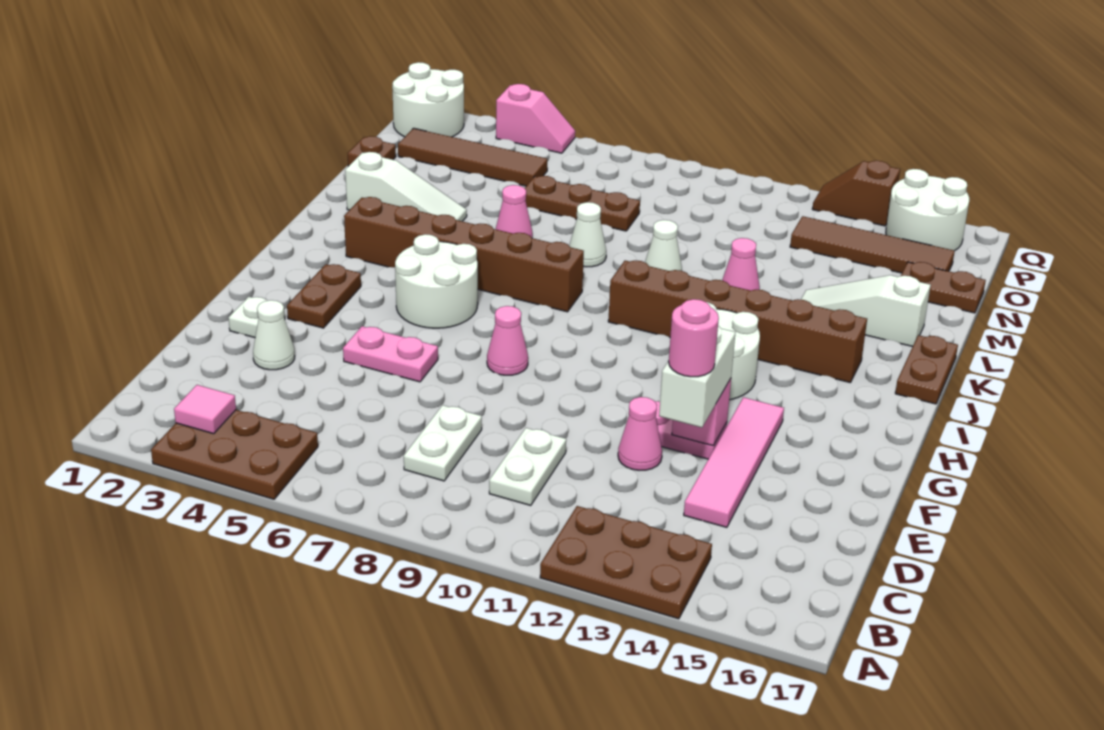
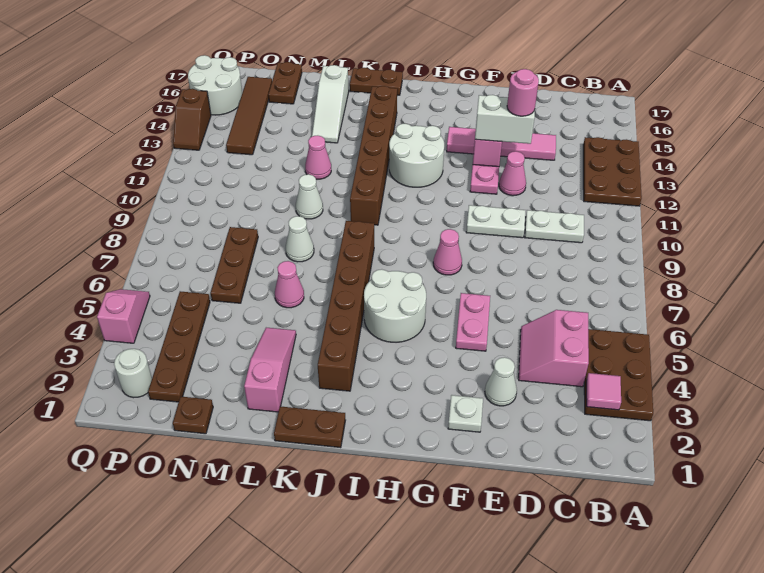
none -> pink slope C4:D5 level 1 top C
white plate C8:D8 level 1 -> white plate E10:F10 level 1
brown plate G3:H3 level 1 -> brown plate J1:K1 level 1
white slope L2:L4 level 1 top 2 -> pink slope L2:L4 level 1 top 2
brown tile O2:O5 level 1 -> brown plate O2:O5 level 1
white round brick P1:Q2 level 1 -> white round brick P2 level 1

